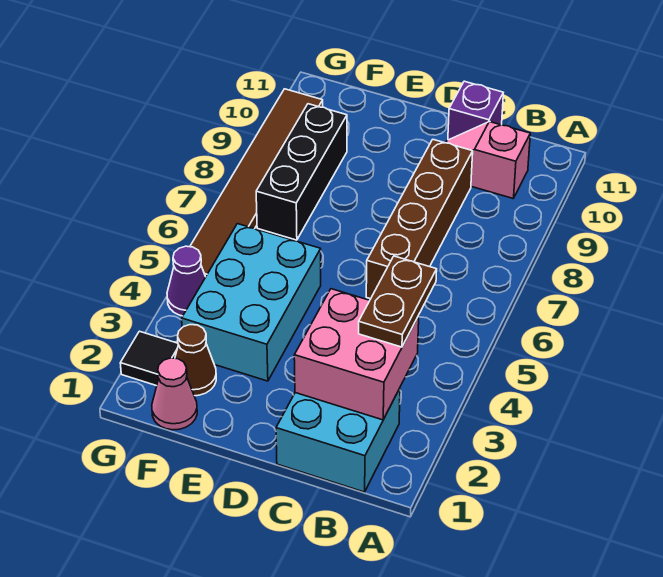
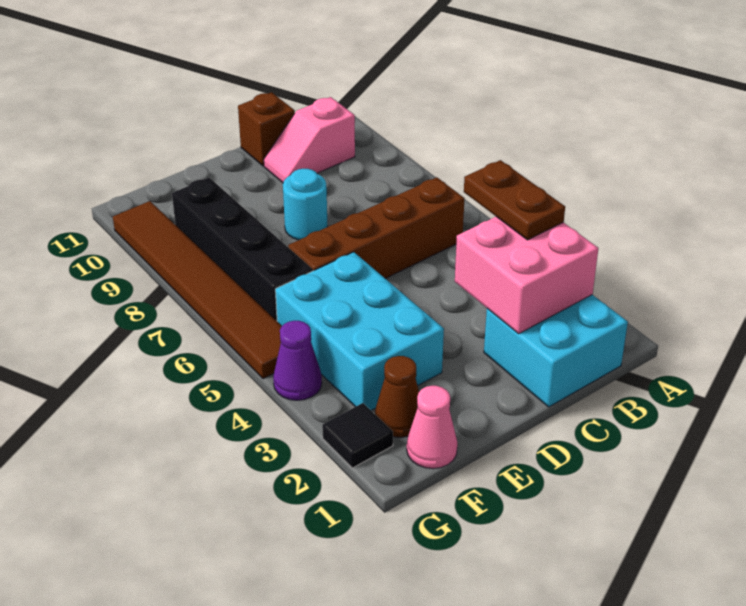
brown brick C6:C9 level 1 -> brown brick B6:E6 level 1
purple brick C11 level 1 -> brown brick C11 level 1
none -> cyan round brick D8 level 1
black brick F7:F9 level 1 -> black brick F6:F9 level 1

